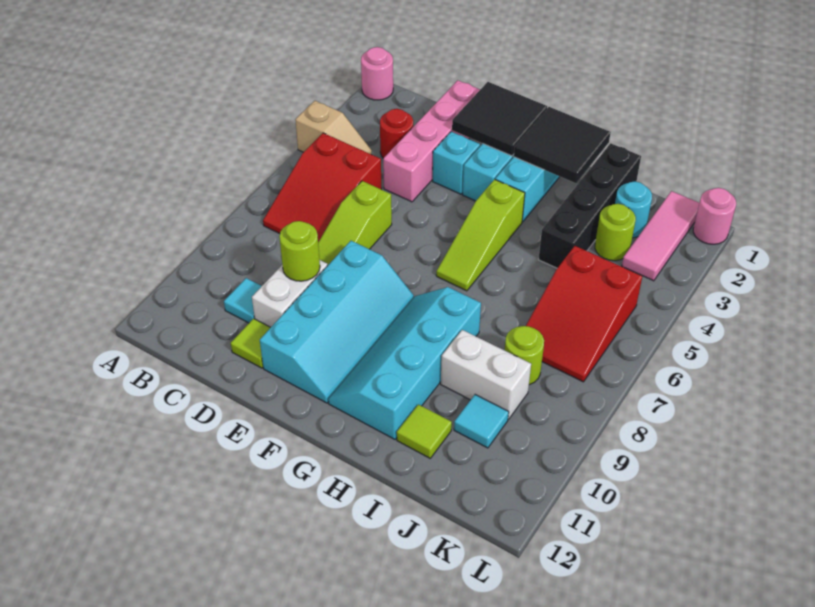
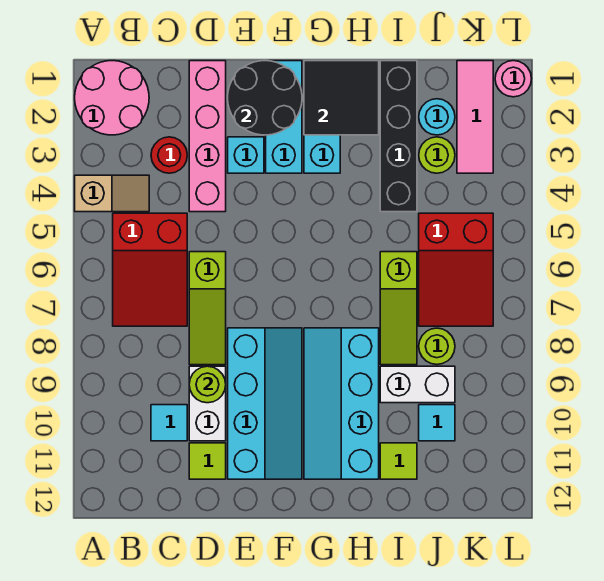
pink round brick A1 level 1 -> pink round brick A1:B2 level 1
black tile E1:F2 level 2 -> black round brick E1:F2 level 2
lime slope G4:G6 level 1 top 4 -> lime slope I6:I8 level 1 top 6

